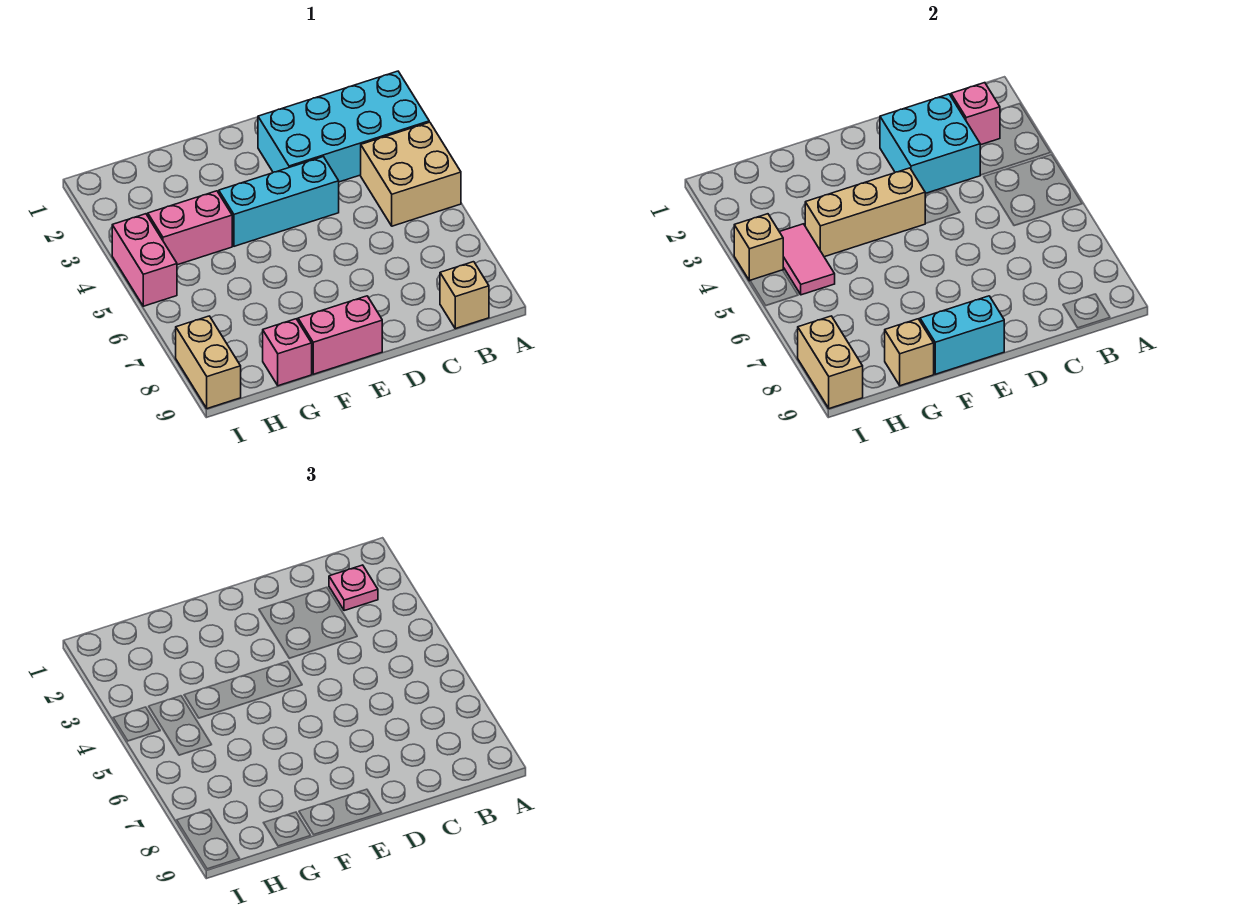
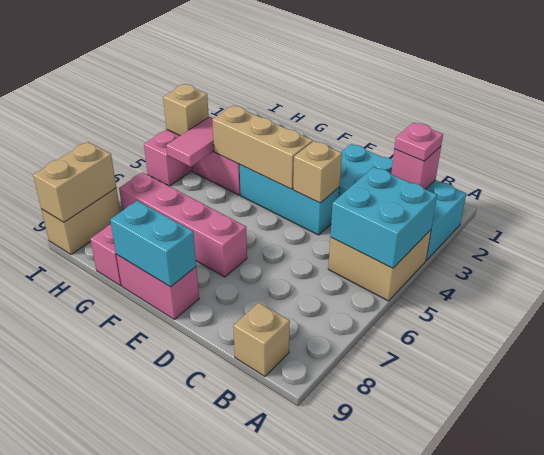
cyan brick C2:D3 level 2 -> cyan brick A4:B5 level 2
none -> pink brick E7:H7 level 1
tan brick G9 level 2 -> tan brick D4 level 2

